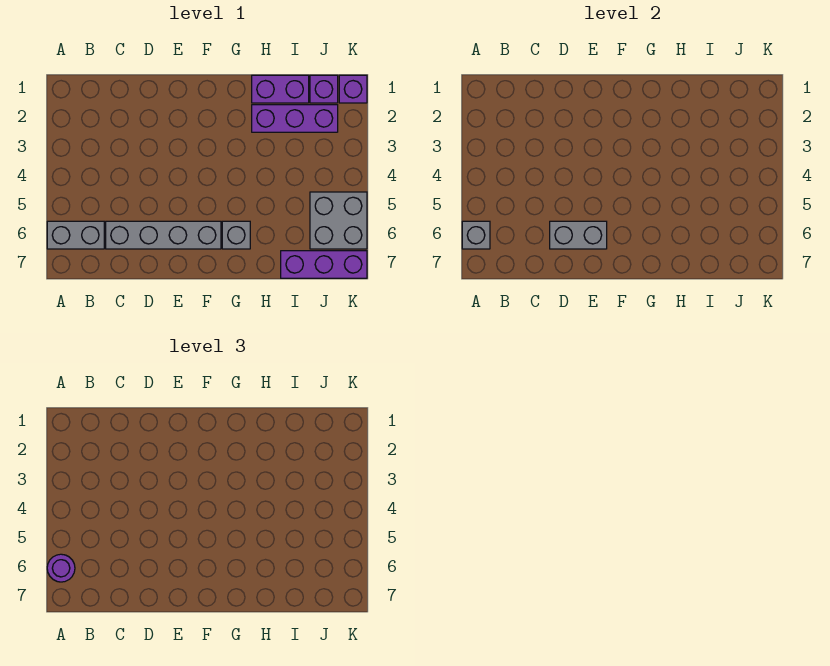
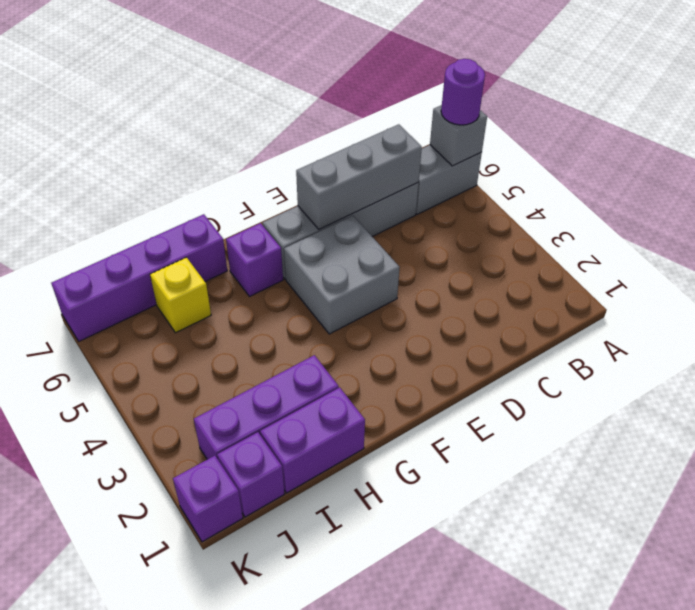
grey brick D6:E6 level 2 -> grey brick C6:E6 level 2
grey brick G6 level 1 -> purple brick G6 level 1
none -> yellow brick I6 level 1
purple brick I7:K7 level 1 -> purple brick H7:K7 level 1
grey brick J5:K6 level 1 -> grey brick E4:F5 level 1

